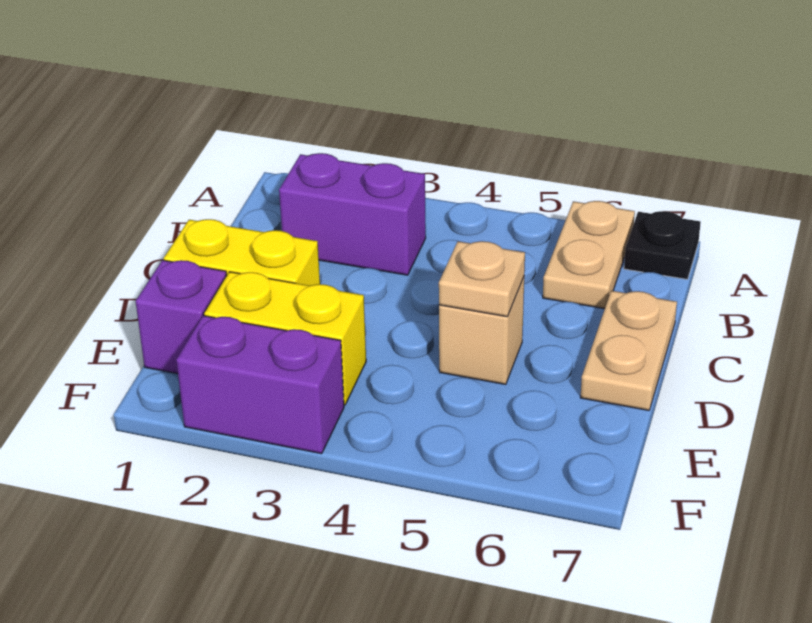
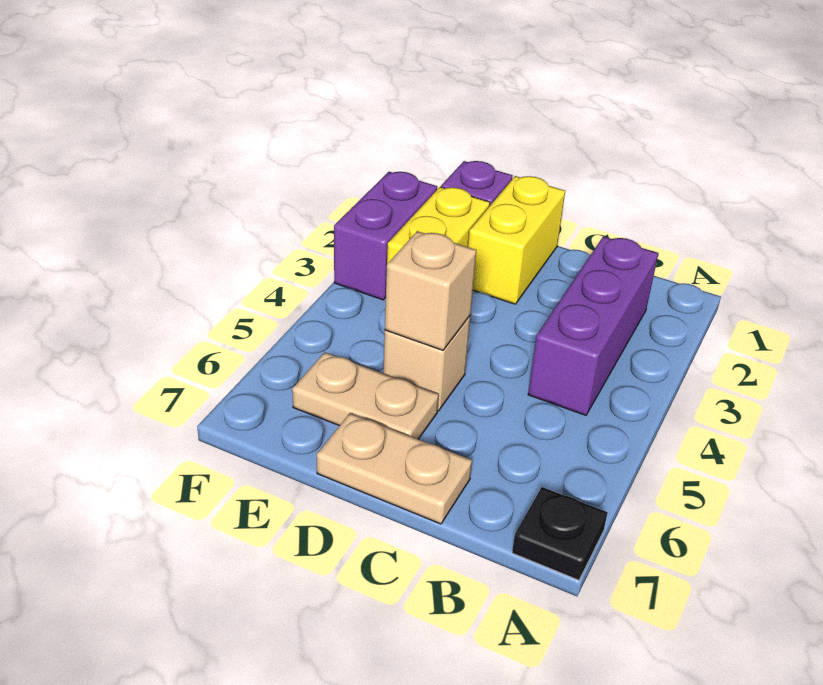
tan plate A6:B6 level 1 -> tan plate D6:E6 level 1
purple brick B2:B3 level 1 -> purple brick B2:B4 level 1
tan plate D5 level 2 -> tan brick D5 level 2

